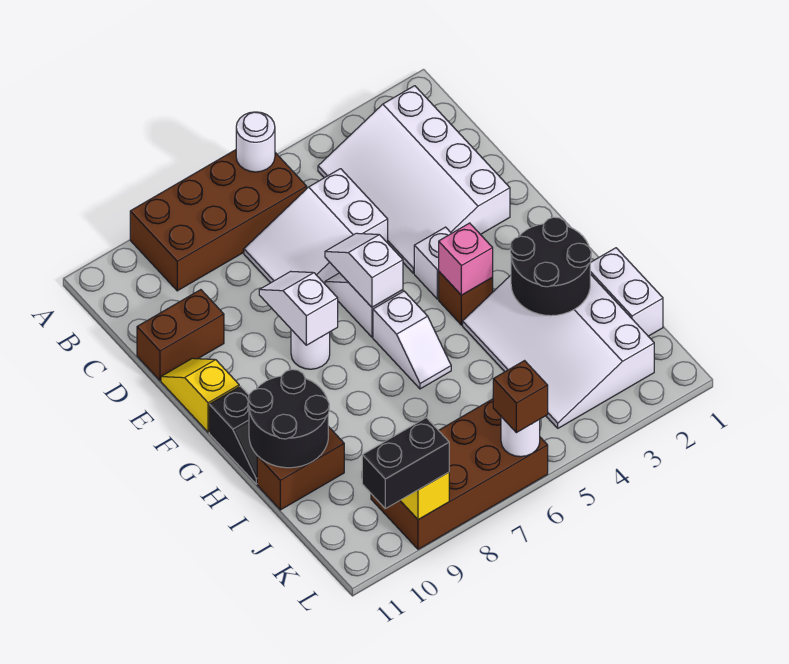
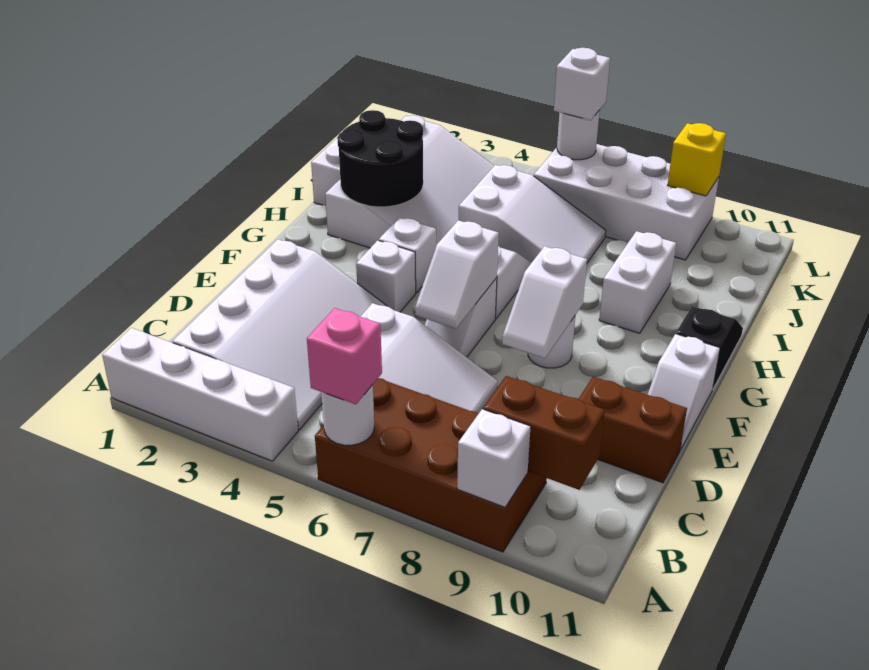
none -> white brick A1:A4 level 1
none -> white brick A9 level 2
yellow slope E11:F11 level 1 top F -> white slope E11:F11 level 1 top F
brown brick G4 level 1 -> white brick G4 level 1
pink brick G4 level 2 -> pink brick A6 level 3
none -> white brick H9:I9 level 1
black round brick H10:I11 level 2 -> none
none -> white slope I5:J7 level 1 top 5
brown brick I10:I11 level 1 -> brown brick B9:B10 level 2
brown brick K6:L9 level 1 -> white brick K6:L9 level 1
brown brick L6 level 3 -> white brick L6 level 3
black brick L9:L10 level 3 -> none

